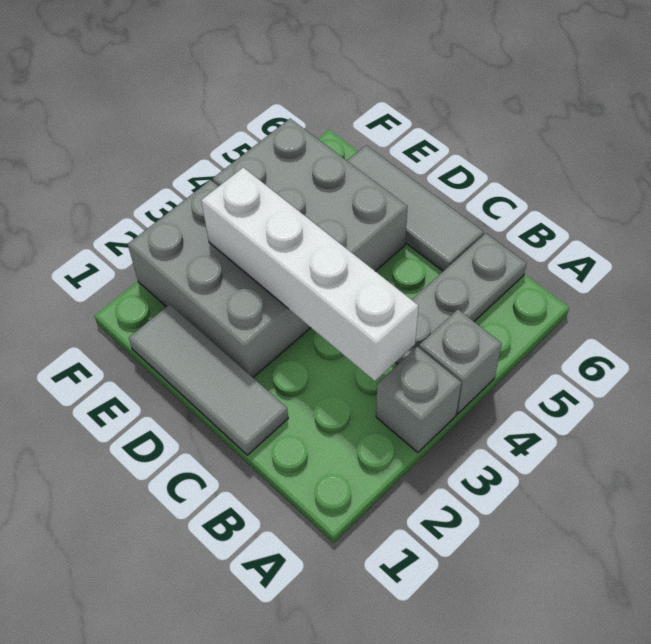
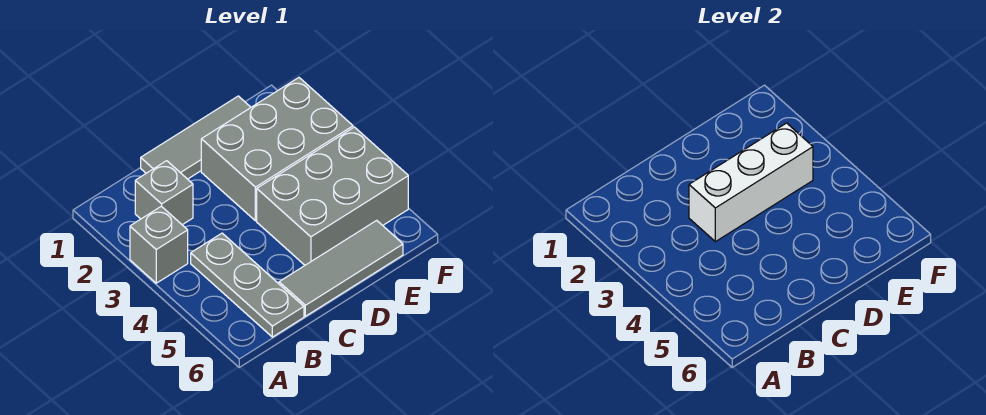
grey brick A4 level 1 -> grey brick B2 level 1
white brick B3:E3 level 2 -> white brick C3:E3 level 2

